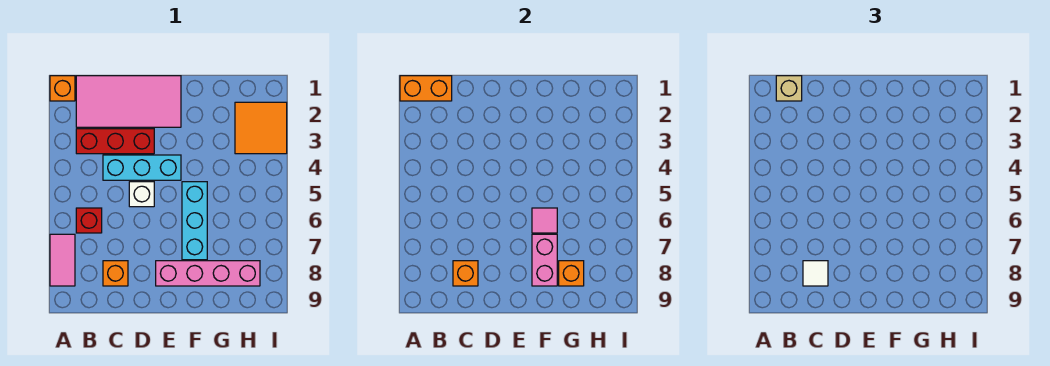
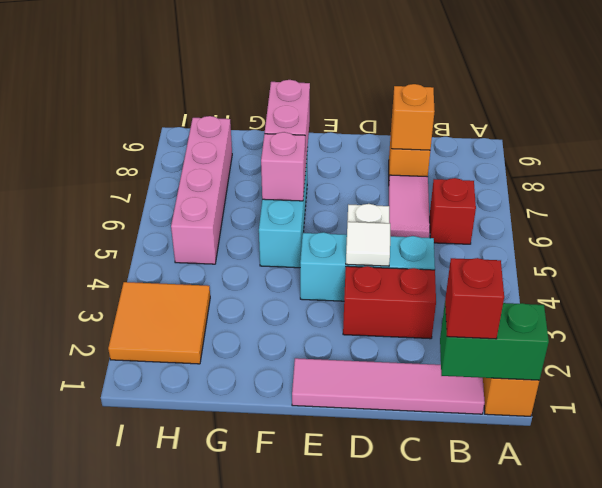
orange brick A1:B1 level 2 -> green brick A1:B1 level 2
pink tile A7:A8 level 1 -> pink tile C6:C7 level 1
pink tile B1:E2 level 1 -> pink tile B1:E1 level 1
tan brick B1 level 3 -> red brick B1 level 3
red brick B3:D3 level 1 -> red brick C3:D3 level 1
white tile C8 level 3 -> white tile D4 level 2
pink brick E8:H8 level 1 -> pink brick H5:H8 level 1
pink tile F6 level 2 -> pink brick F6 level 2
orange brick G8 level 2 -> none

